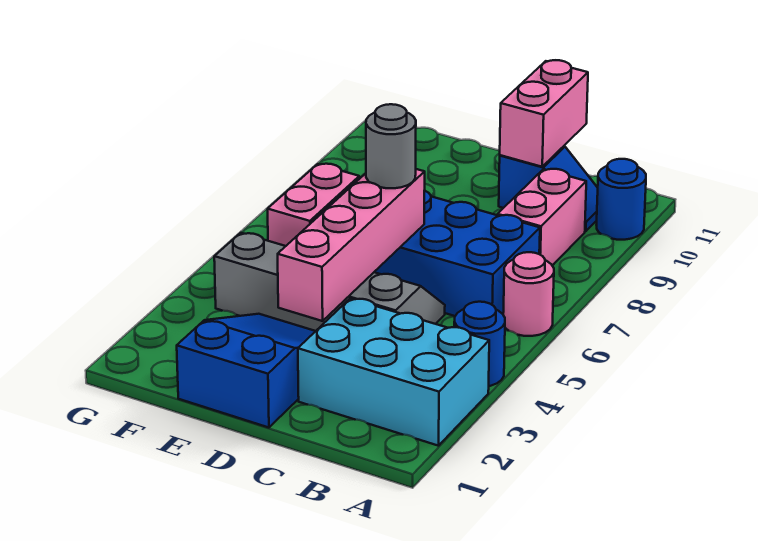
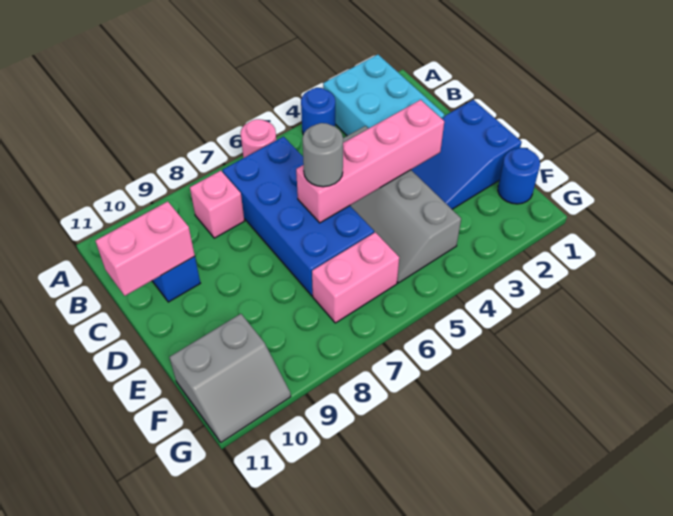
blue round brick A10 level 1 -> blue round brick F1 level 1
pink brick B8:B9 level 1 -> pink brick B8 level 1
none -> grey slope F10:G11 level 1 top F

